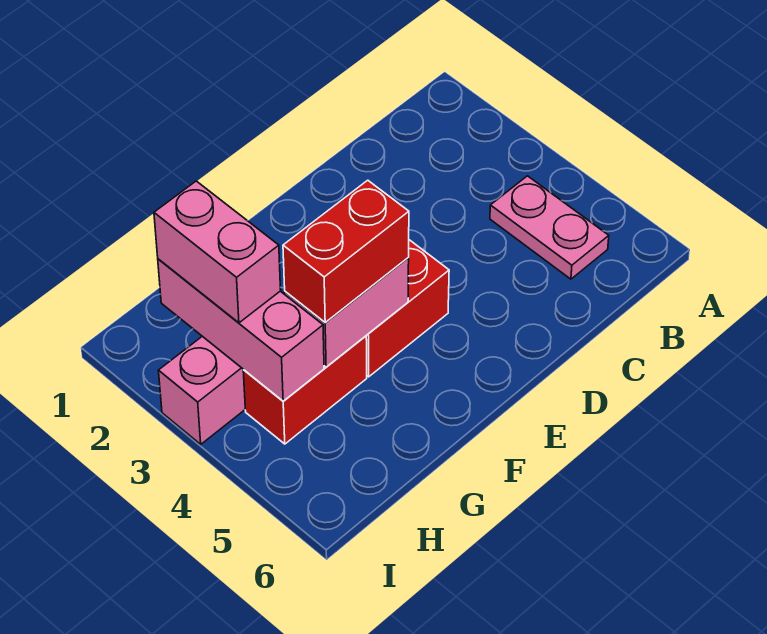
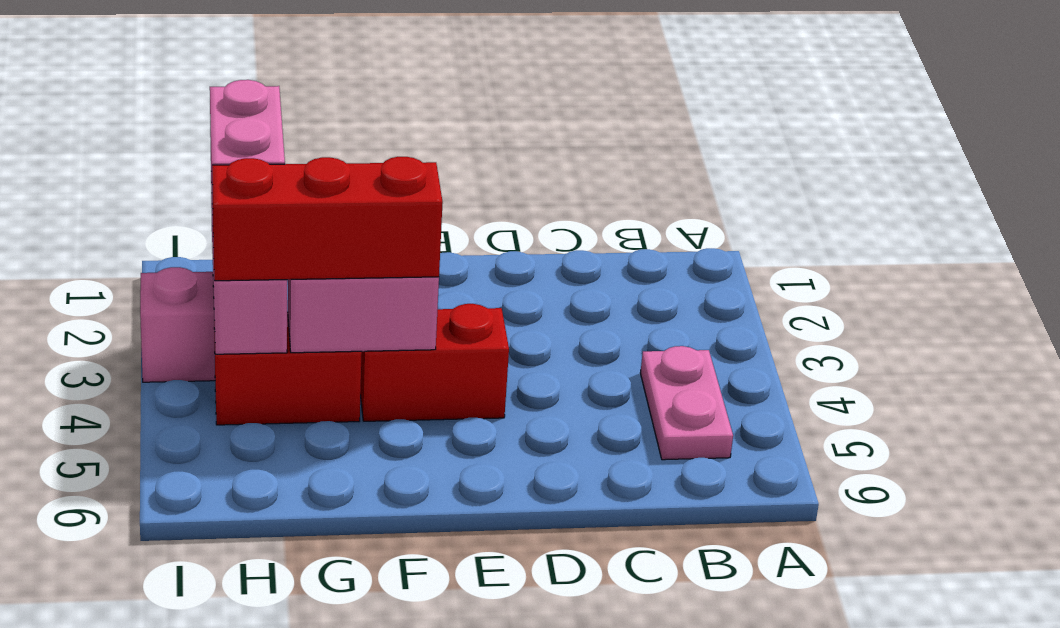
red brick F4:G4 level 3 -> red brick F4:H4 level 3

